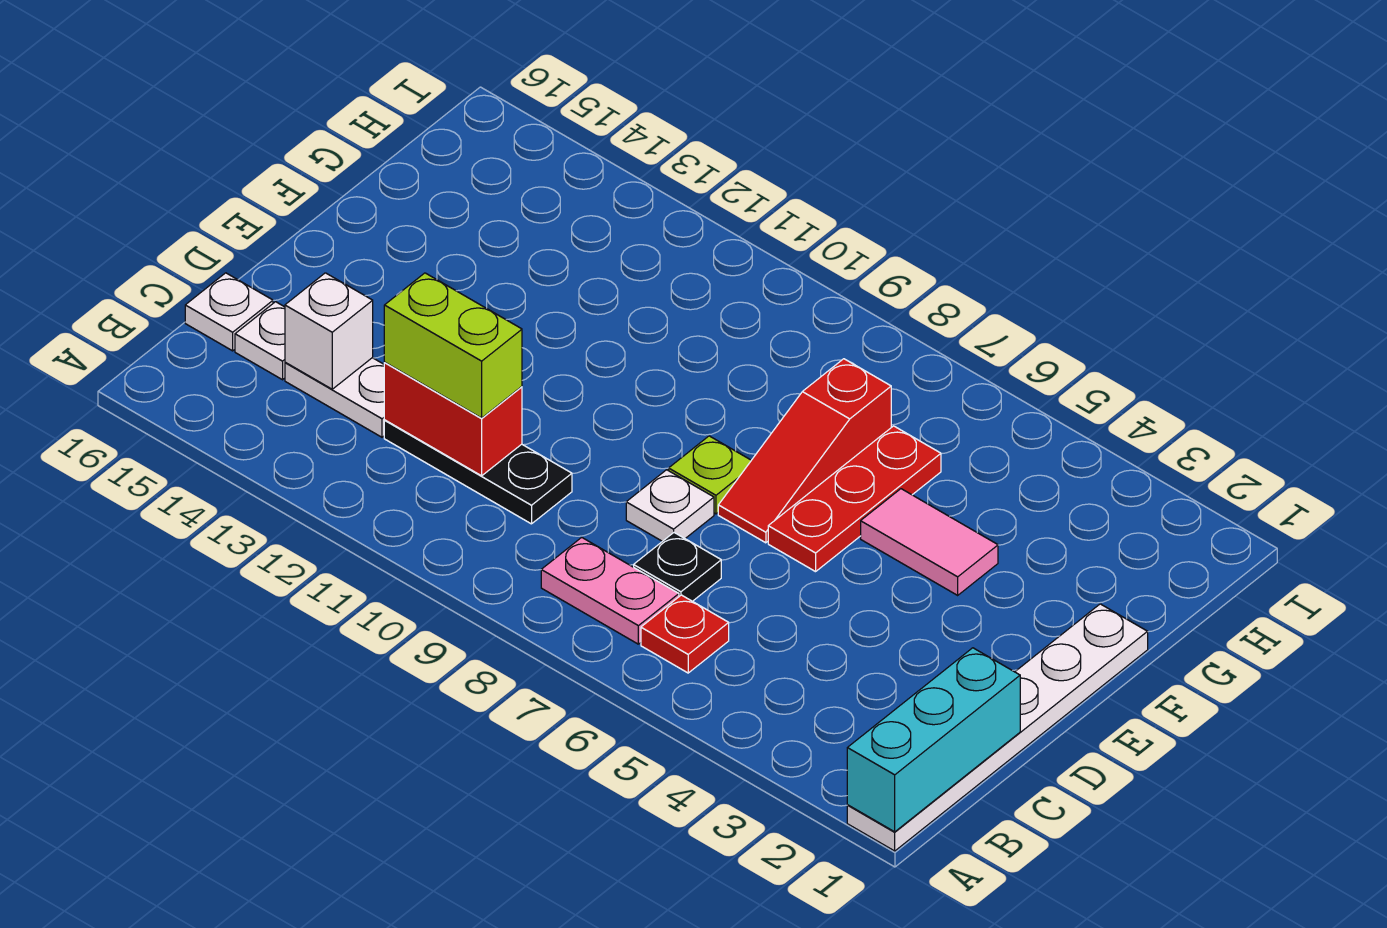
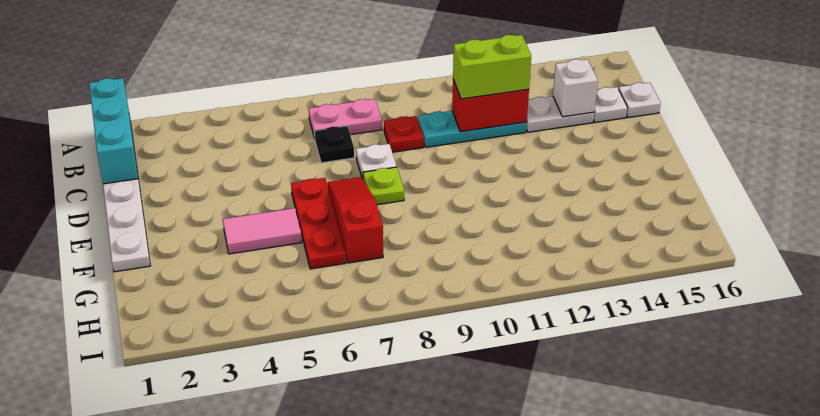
red plate B6 level 1 -> red plate C9 level 1
black plate C10:C12 level 1 -> cyan plate C10:C12 level 1

